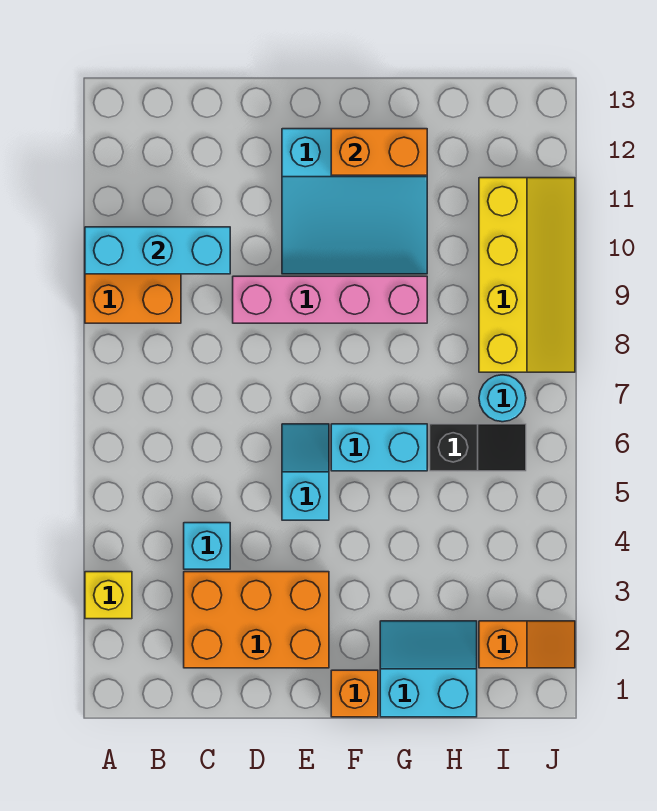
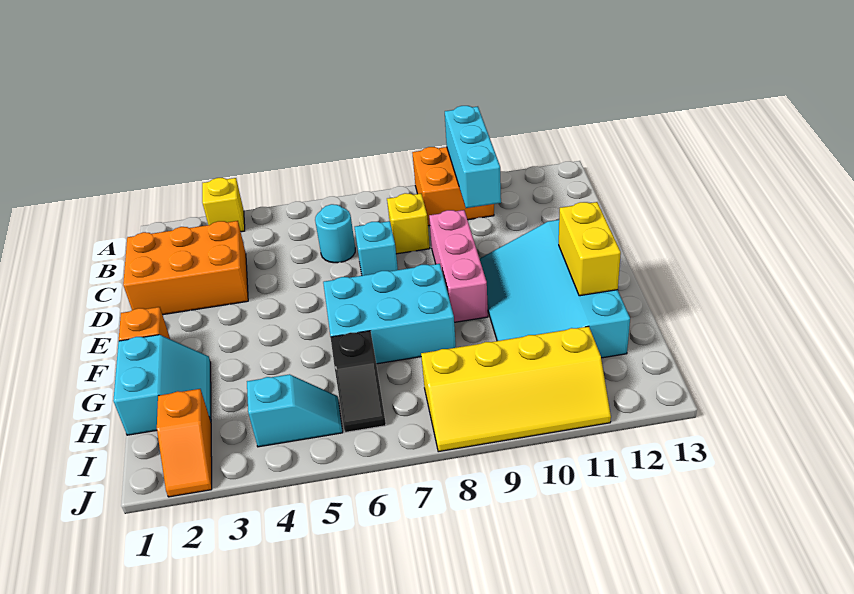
orange brick C2:E3 level 1 -> orange brick C1:D3 level 1
cyan brick C4 level 1 -> cyan brick D7 level 1
none -> yellow brick C8 level 1
pink brick D9:G9 level 1 -> pink brick D9:F9 level 1
cyan slope E5:E6 level 1 top 5 -> cyan slope I4:I5 level 1 top 4
cyan slope E10:G12 level 1 top 12 -> cyan slope E10:H12 level 1 top 12
cyan brick F6:G6 level 1 -> cyan brick F6:G8 level 1
orange brick F12:G12 level 2 -> yellow brick F12:G12 level 2
cyan round brick I7 level 1 -> cyan round brick C6 level 1

